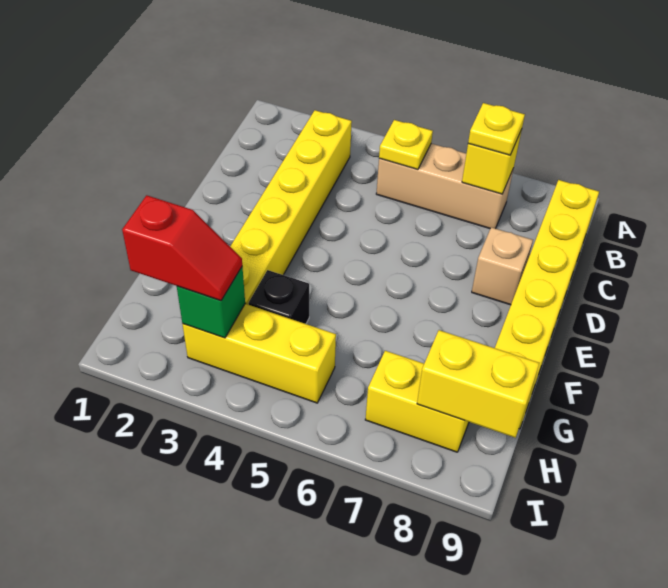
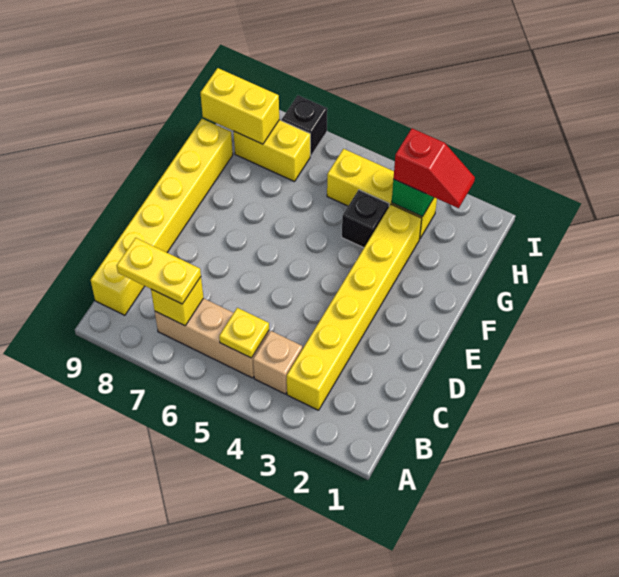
yellow plate B7 level 3 -> yellow plate B7:B8 level 3
tan brick D8 level 1 -> tan brick B4 level 1
red slope H2:H3 level 3 top 2 -> red slope H2:H3 level 3 top 3
none -> black brick I7 level 1

